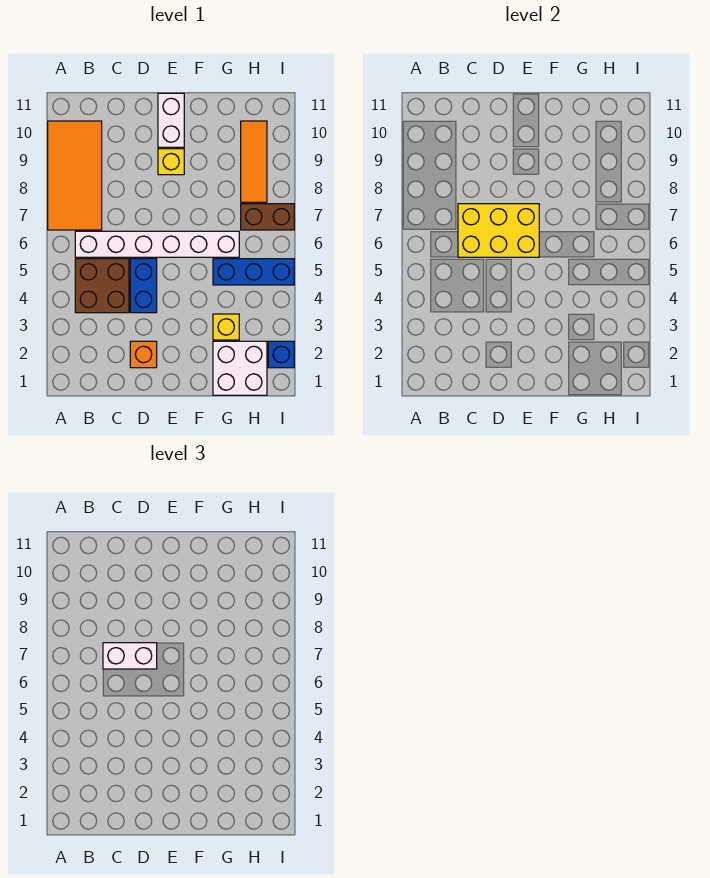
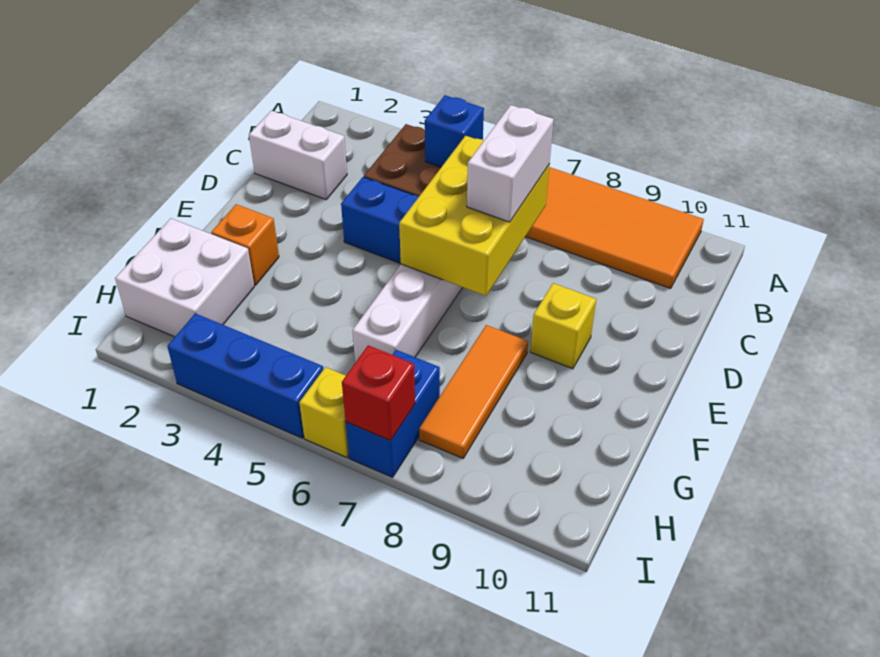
orange brick D2 level 1 -> orange brick F2 level 1
white brick E10:E11 level 1 -> white brick C1:C2 level 1
yellow brick G3 level 1 -> yellow brick I6 level 1
blue brick G5:I5 level 1 -> blue brick I3:I5 level 1
brown brick H7:I7 level 1 -> blue brick H7:I7 level 1
orange tile H8:H10 level 1 -> orange tile F8:H8 level 1
blue brick I2 level 1 -> blue brick B5 level 2
none -> red brick I7 level 2

